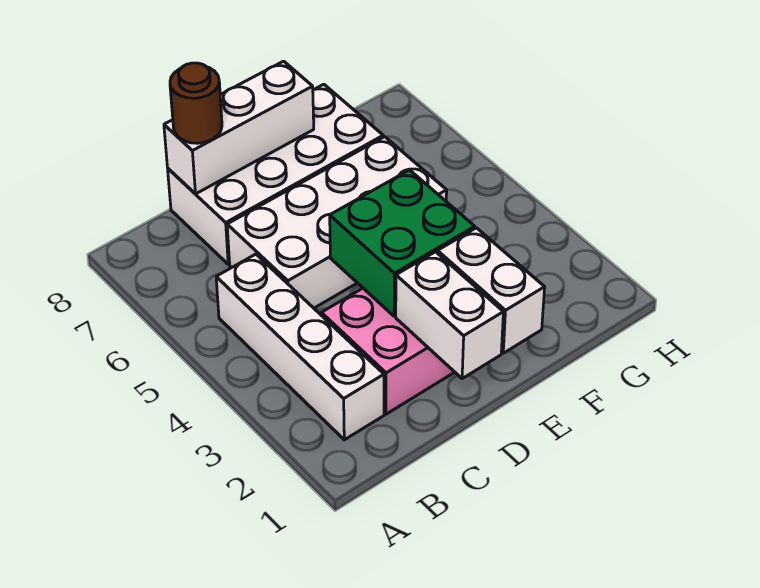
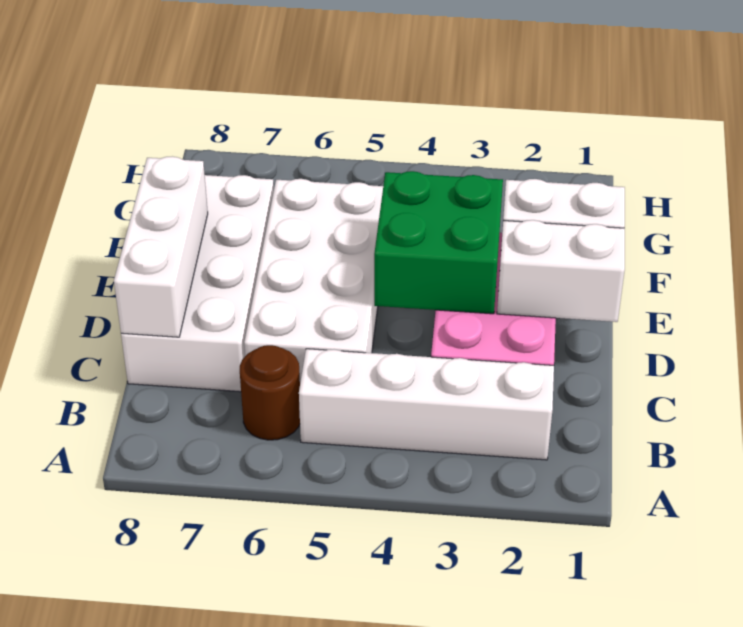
brown round brick C8 level 3 -> brown round brick B6 level 1

